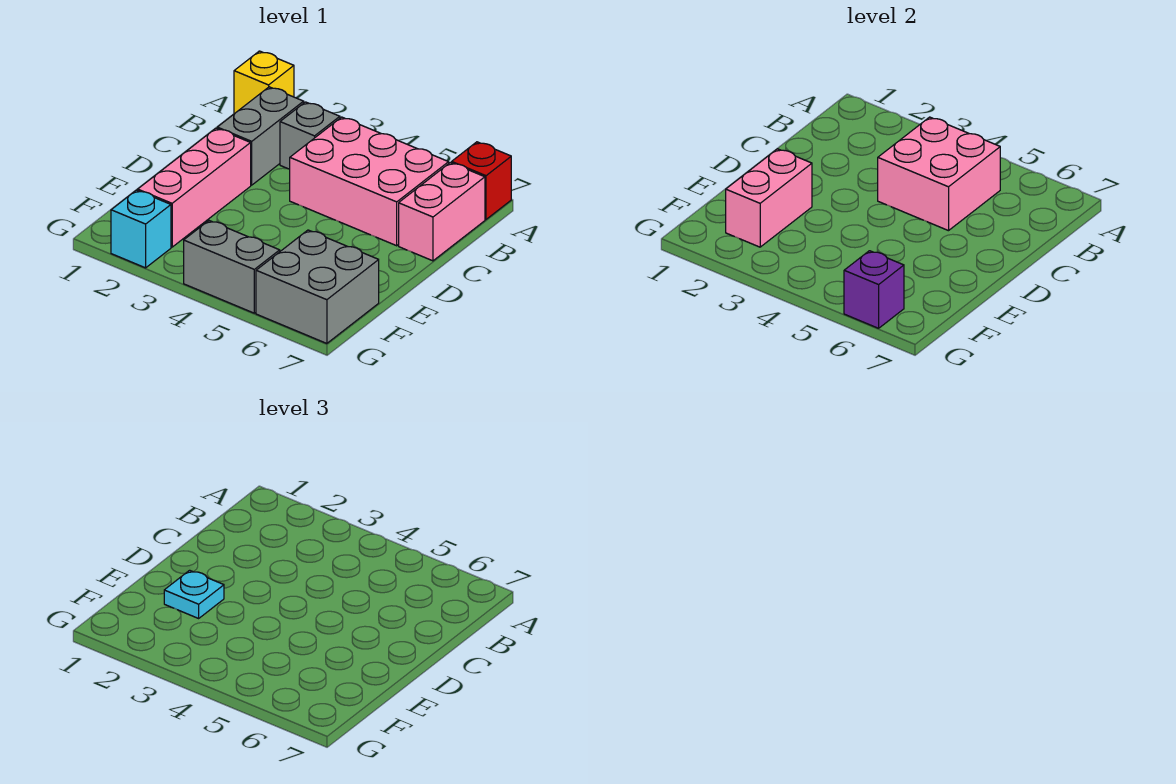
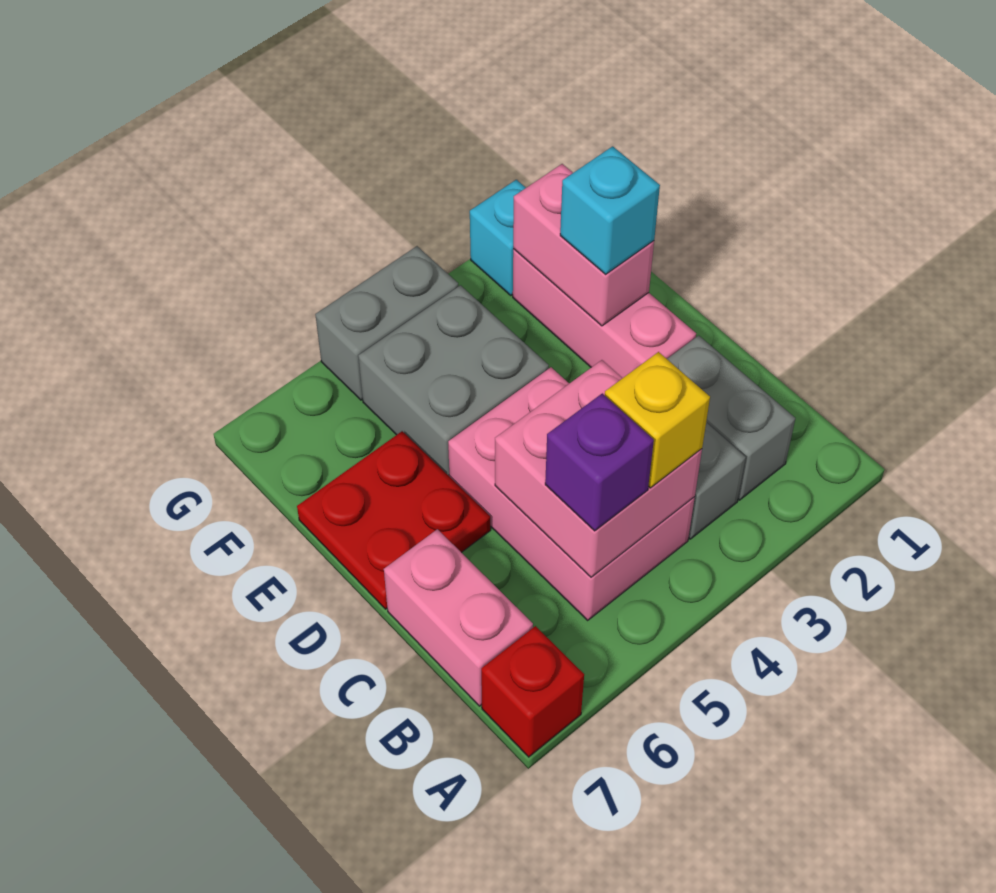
yellow brick A1 level 1 -> yellow brick B4 level 3
pink brick B4:C6 level 1 -> pink brick B4:D5 level 1
none -> red plate D6:E7 level 1
cyan plate E2 level 3 -> cyan brick E2 level 3
grey brick F6:G7 level 1 -> grey brick E4:F5 level 1
purple brick G6 level 2 -> purple brick B5 level 3

